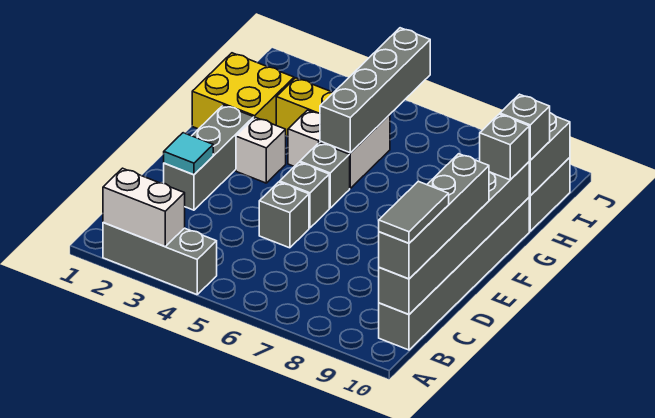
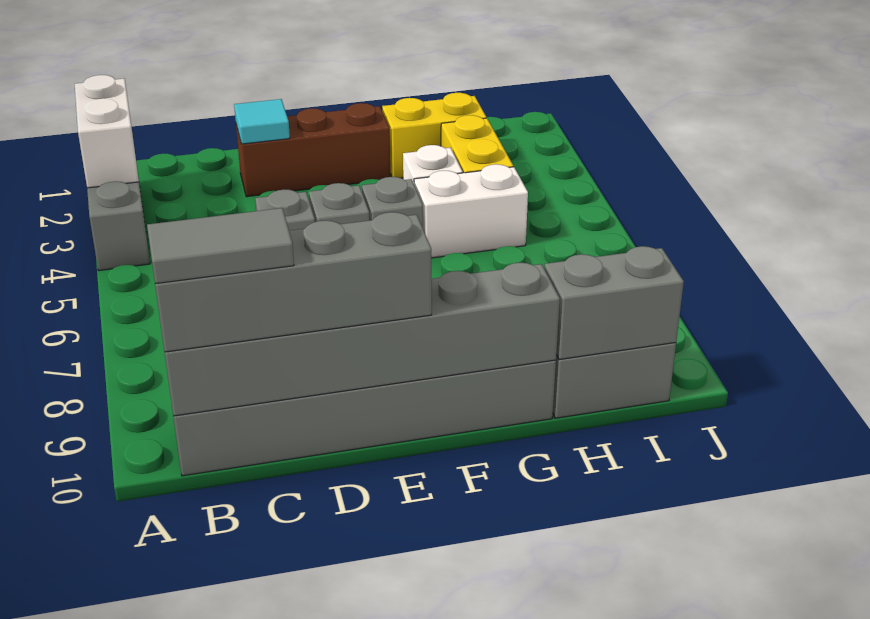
grey brick D2:F2 level 1 -> brown brick D2:F2 level 1
white brick F3 level 1 -> none
yellow brick G1:H2 level 1 -> yellow brick G2:H2 level 1
grey brick G5:J5 level 2 -> none
grey brick G10 level 3 -> none
grey brick H10 level 3 -> none

